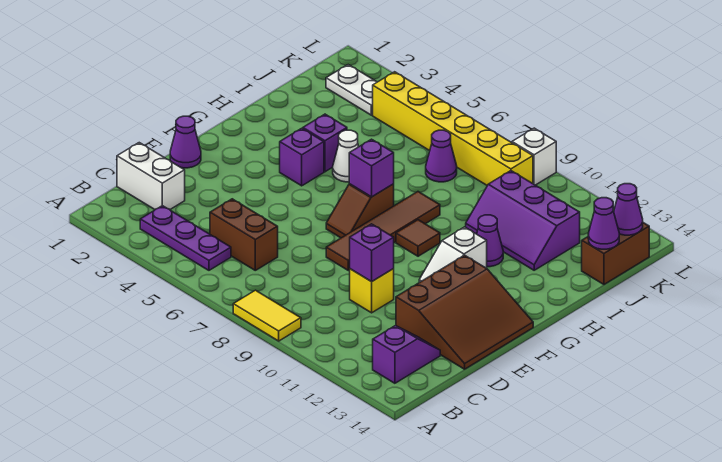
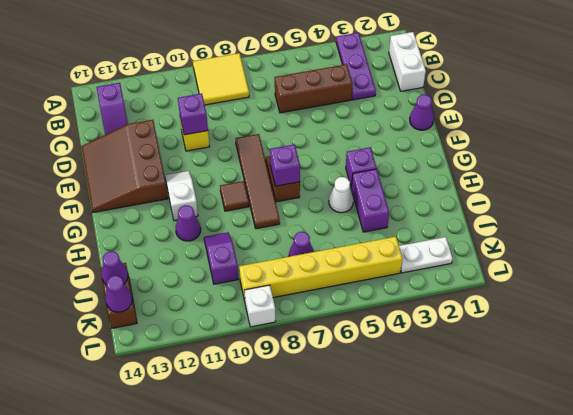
yellow tile A8:A9 level 1 -> yellow tile A8:B9 level 1
purple plate B3:B5 level 1 -> purple plate A3:C3 level 1
white brick C1:C2 level 1 -> white brick B1:C1 level 1
brown brick C5:C6 level 1 -> brown brick C4:C6 level 1
purple brick H4 level 1 -> purple brick H4:I4 level 1
purple slope I10:J12 level 1 top J -> purple slope I10:J10 level 1 top J

